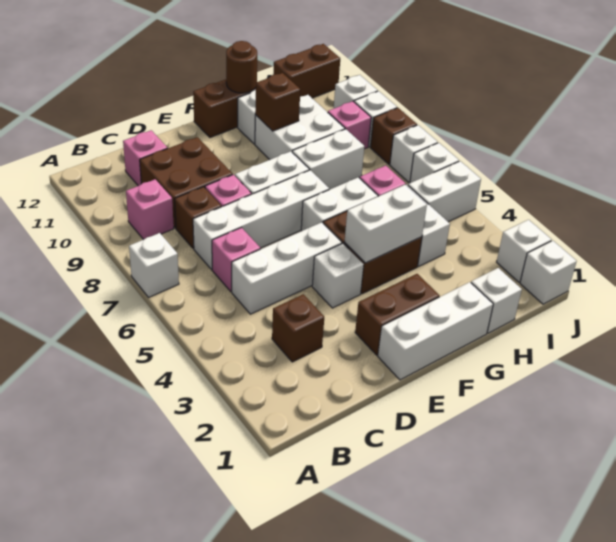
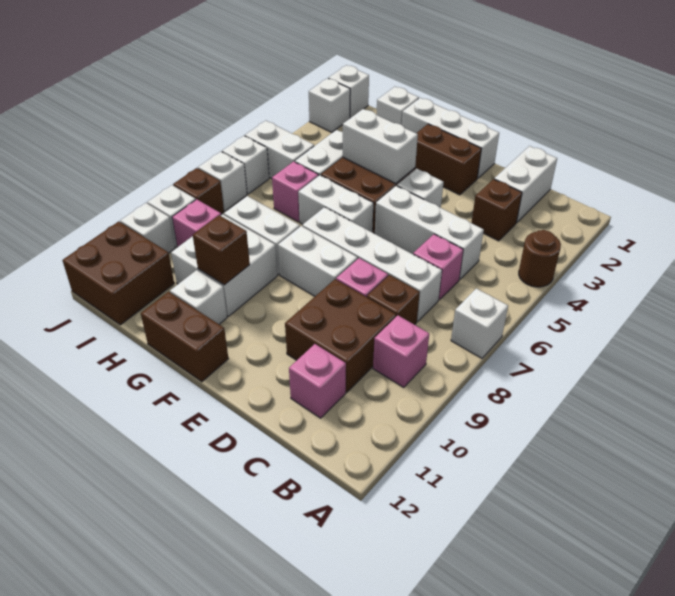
none -> white brick C1:C2 level 1
brown round brick G12 level 2 -> brown round brick A4 level 1
brown brick I12:J12 level 1 -> brown brick I11:J12 level 1

